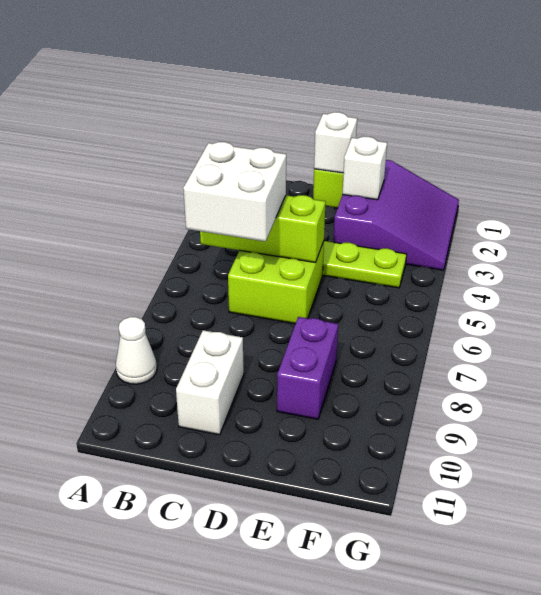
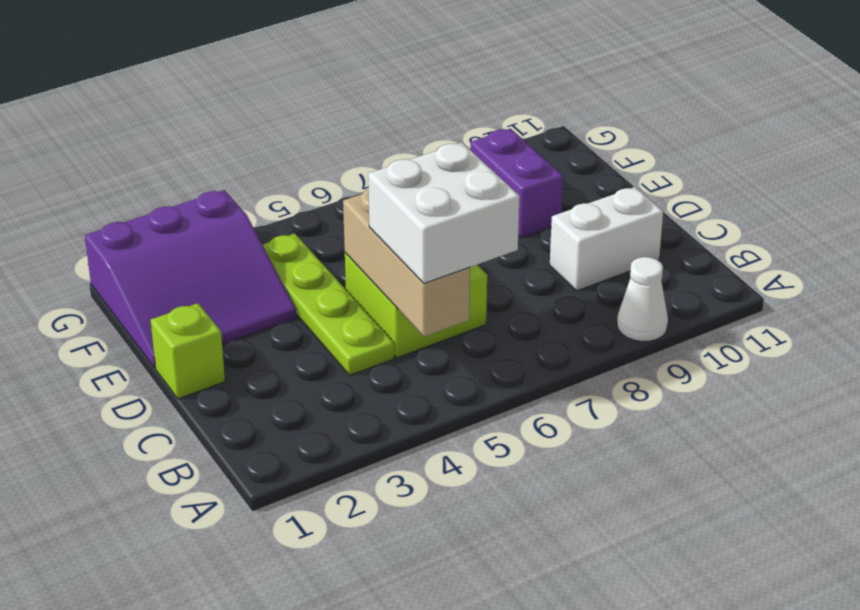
lime brick B5:D5 level 2 -> tan brick B5:D5 level 2
white brick D1 level 2 -> none
purple slope E1:G3 level 1 top E -> purple slope E1:G3 level 1 top G
white brick E2 level 2 -> none
purple brick E8:E9 level 1 -> purple brick E9:F9 level 1

